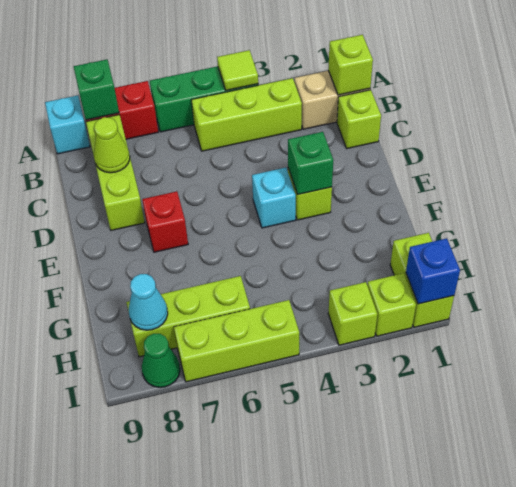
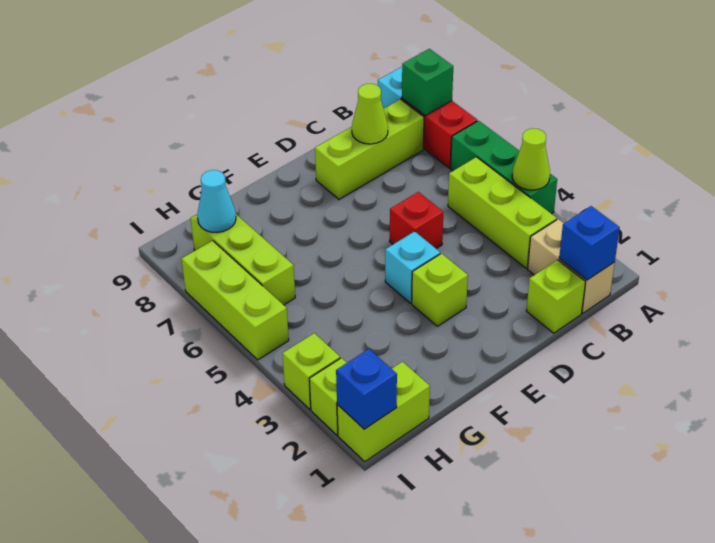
lime tile A4 level 2 -> lime cone A4 level 2
lime brick B1 level 2 -> blue brick B1 level 2
green brick E3 level 2 -> none
red brick E7 level 1 -> red brick D5 level 1
green cone I8 level 1 -> none

